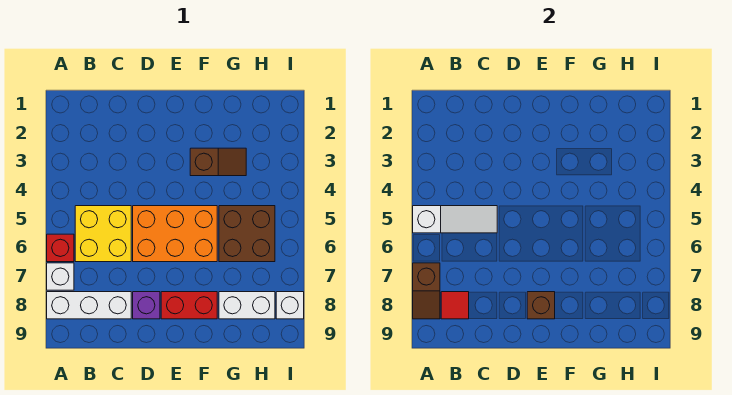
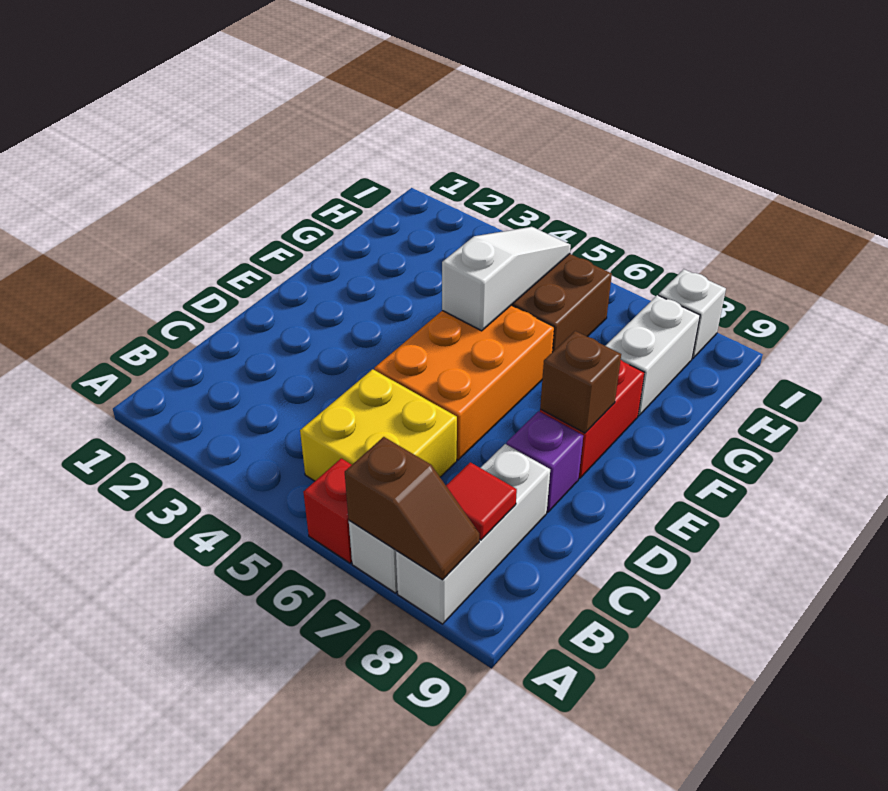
white slope A5:C5 level 2 top A -> white slope F5:H5 level 2 top F
brown slope F3:G3 level 1 top F -> none

